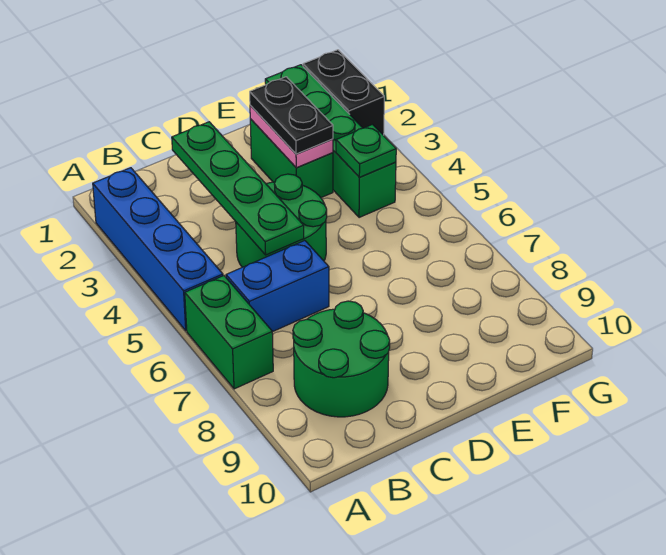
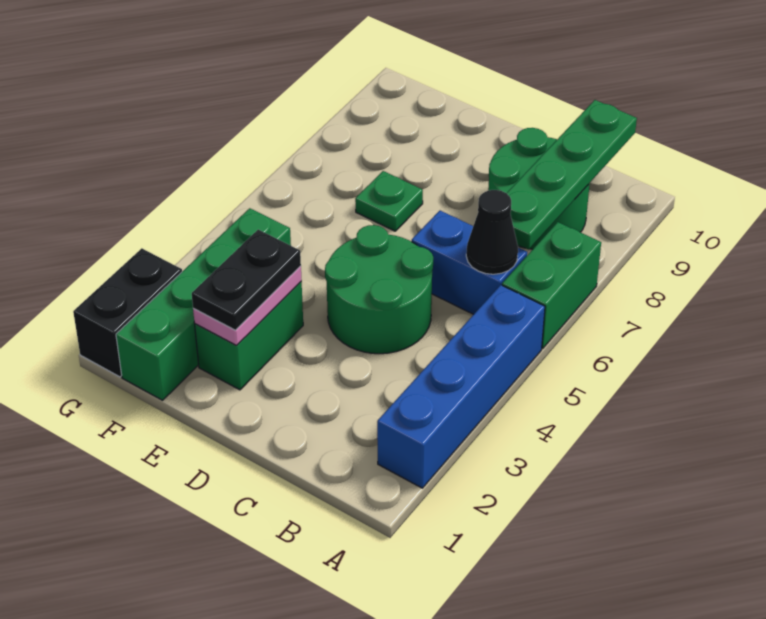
none -> black cone B6 level 2
green plate C2:C5 level 2 -> green plate B7:B10 level 2
green plate F4 level 2 -> green plate E7 level 1

